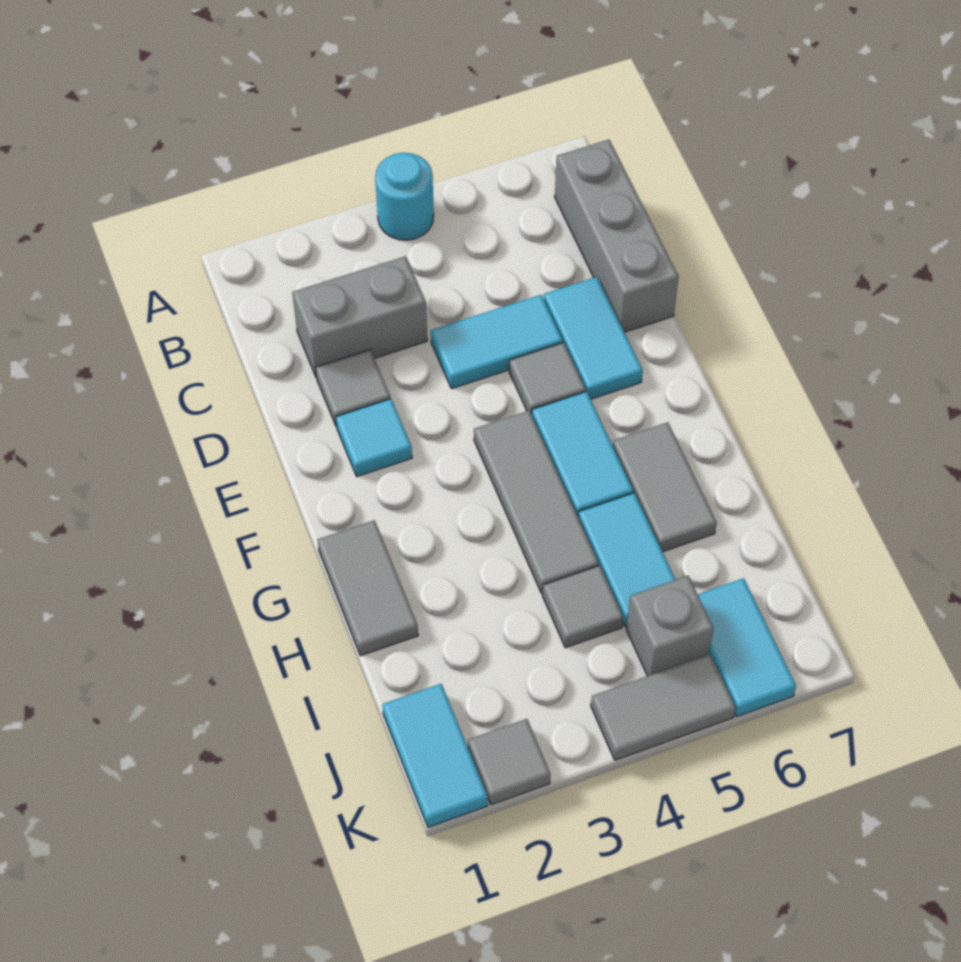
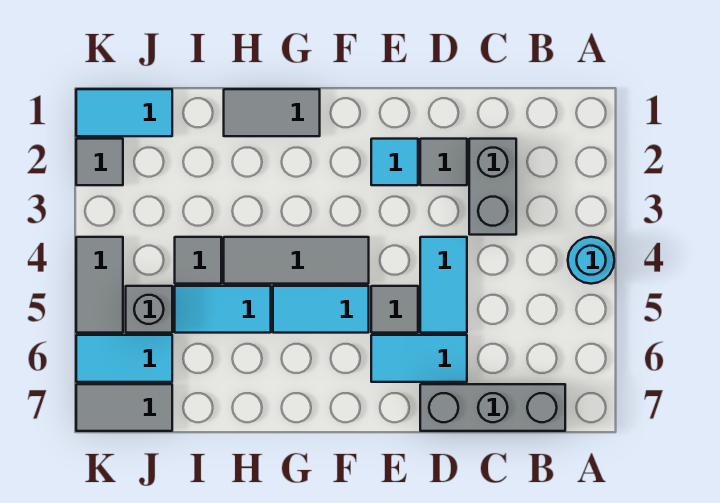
grey tile G6:H6 level 1 -> grey tile J7:K7 level 1

